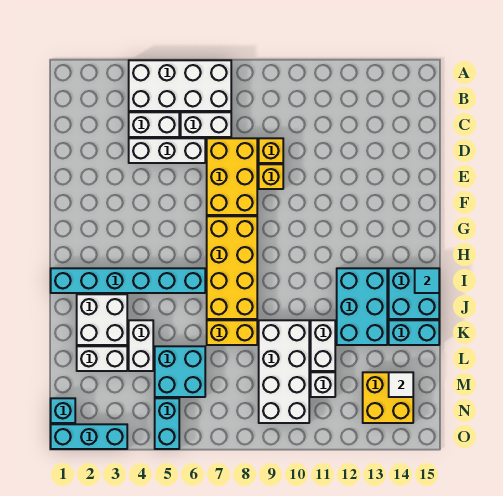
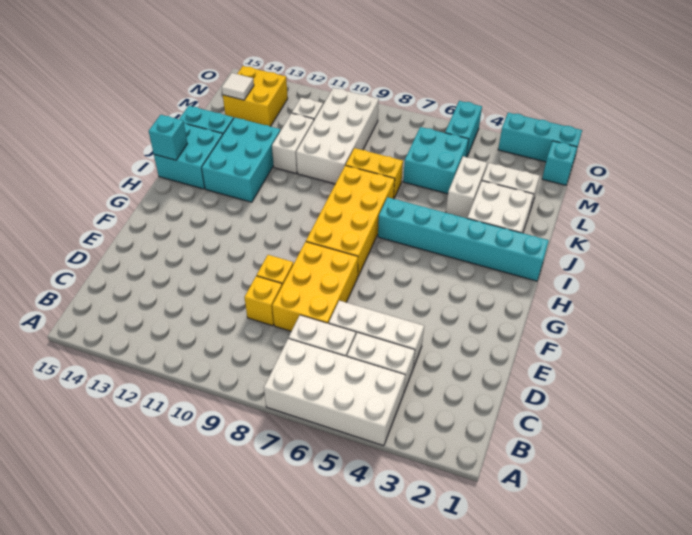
cyan tile I15 level 2 -> cyan brick I15 level 2

